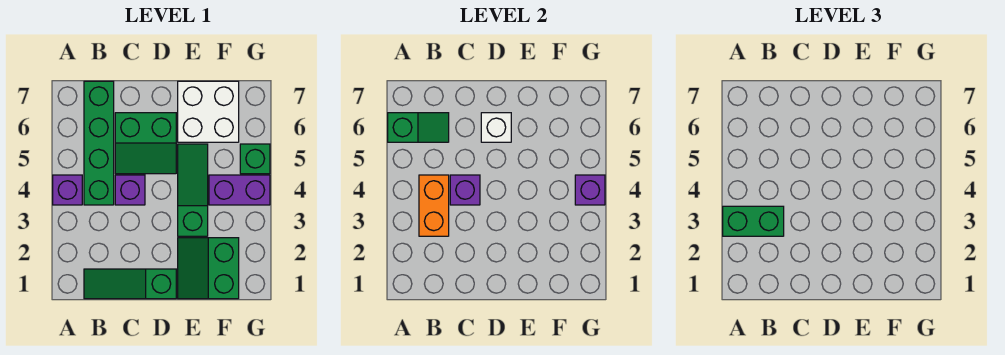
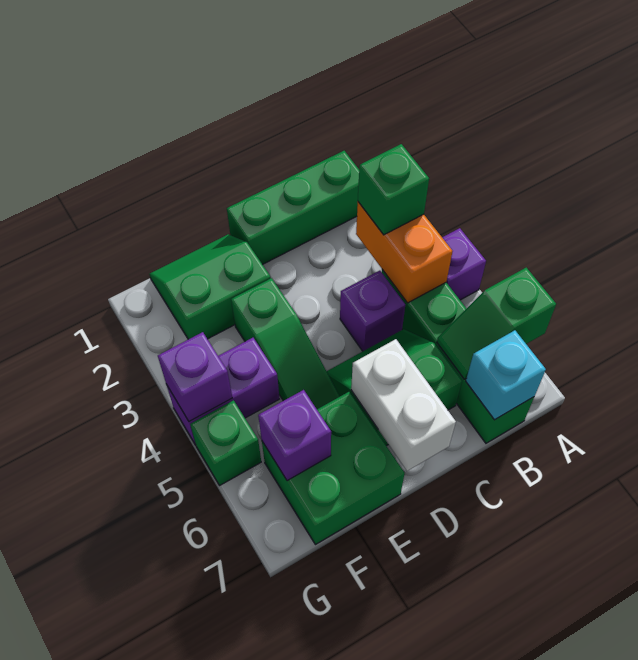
green brick A3:B3 level 3 -> green brick B3 level 3
green slope B1:D1 level 1 top D -> green brick B1:D1 level 1
none -> cyan brick B7 level 2
purple brick C4 level 2 -> purple brick F6 level 2
white brick D6 level 2 -> white brick D6:D7 level 2
green slope E1:F2 level 1 top F -> green slope E1:F2 level 1 top 2
white brick E6:F7 level 1 -> green brick E6:F7 level 1

